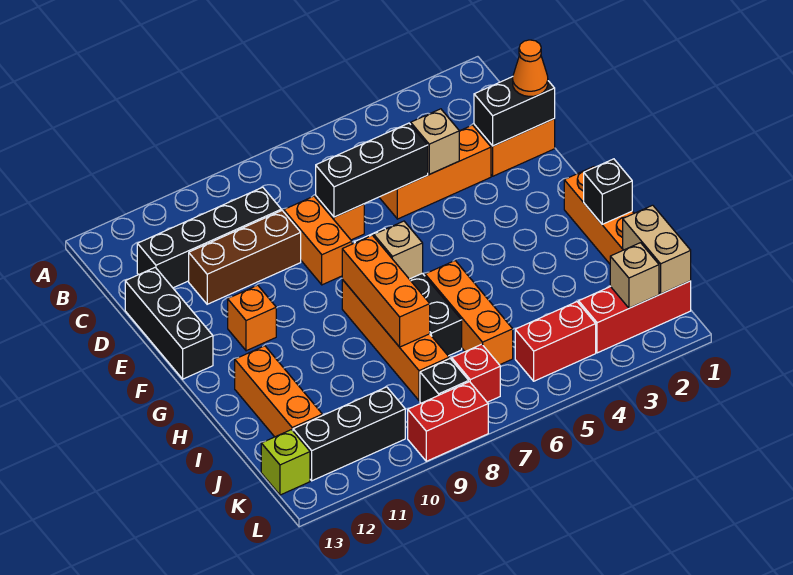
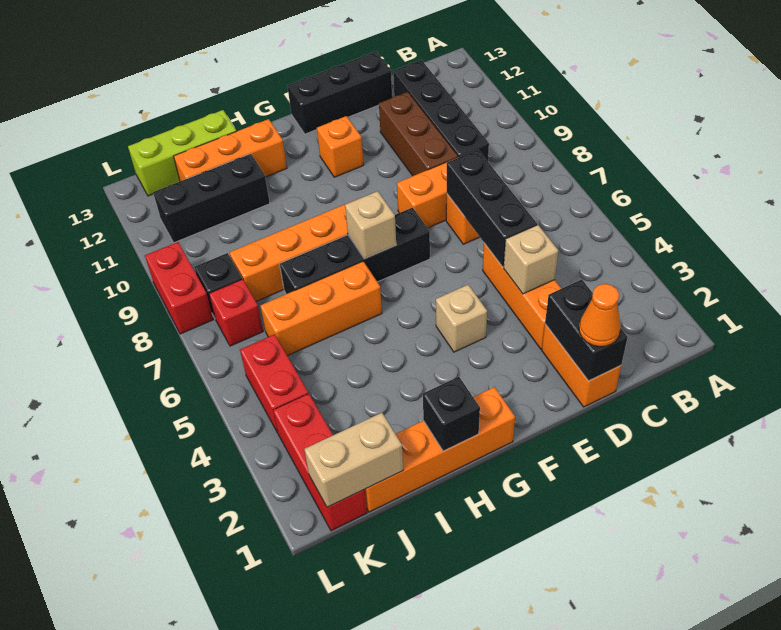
orange brick G8:I8 level 2 -> none
tan brick K2 level 2 -> tan brick F4 level 1
black brick K10:K12 level 1 -> black brick I11:K11 level 1
lime brick K13 level 1 -> lime brick I13:K13 level 1

